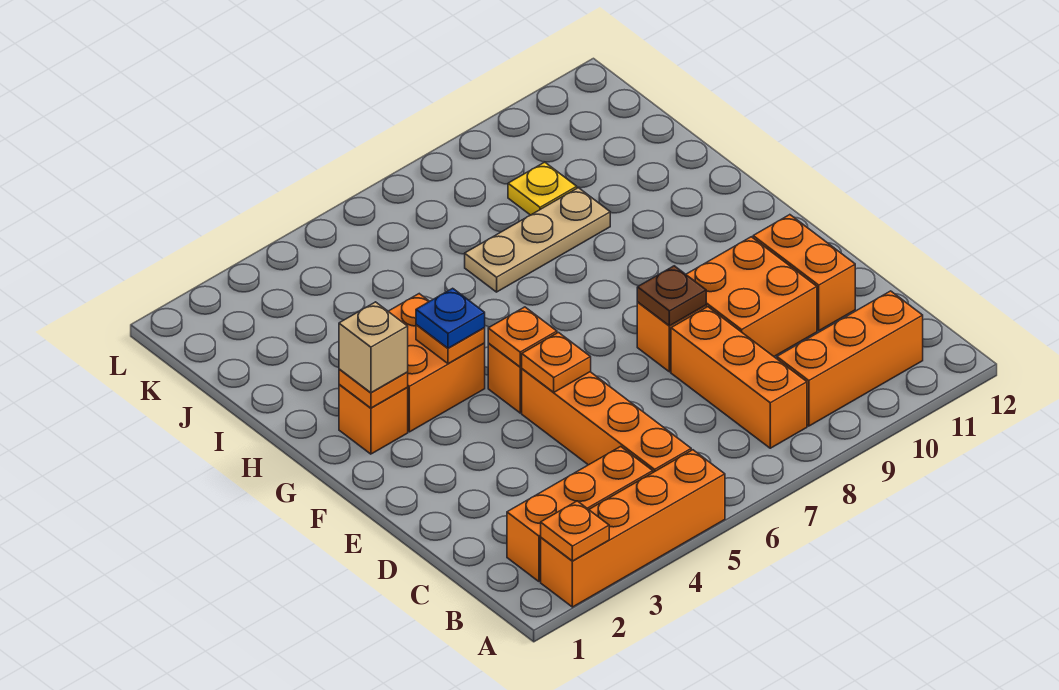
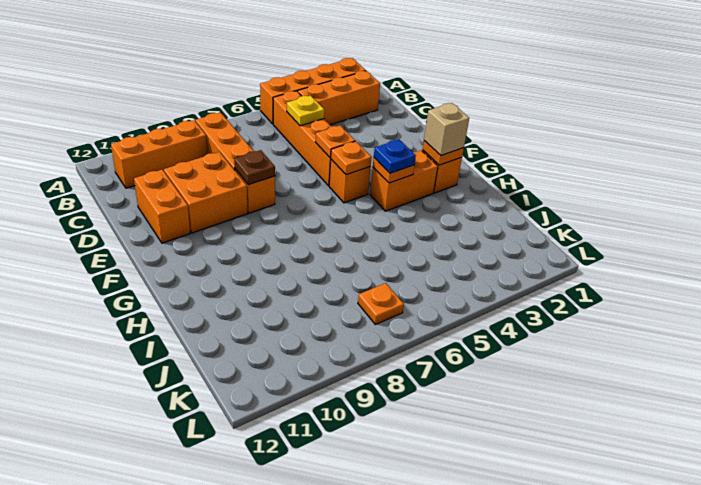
orange plate A2 level 2 -> orange plate K7 level 1
orange brick G3:H4 level 1 -> orange brick G3:G4 level 1
tan plate I7:I9 level 1 -> none
yellow plate J9 level 1 -> yellow plate C5 level 2

